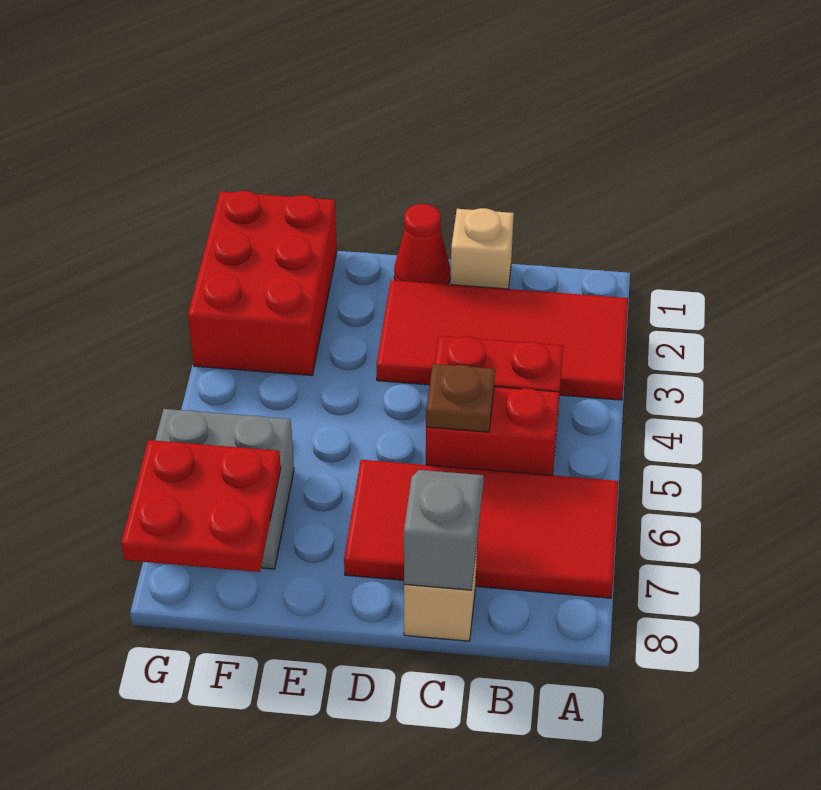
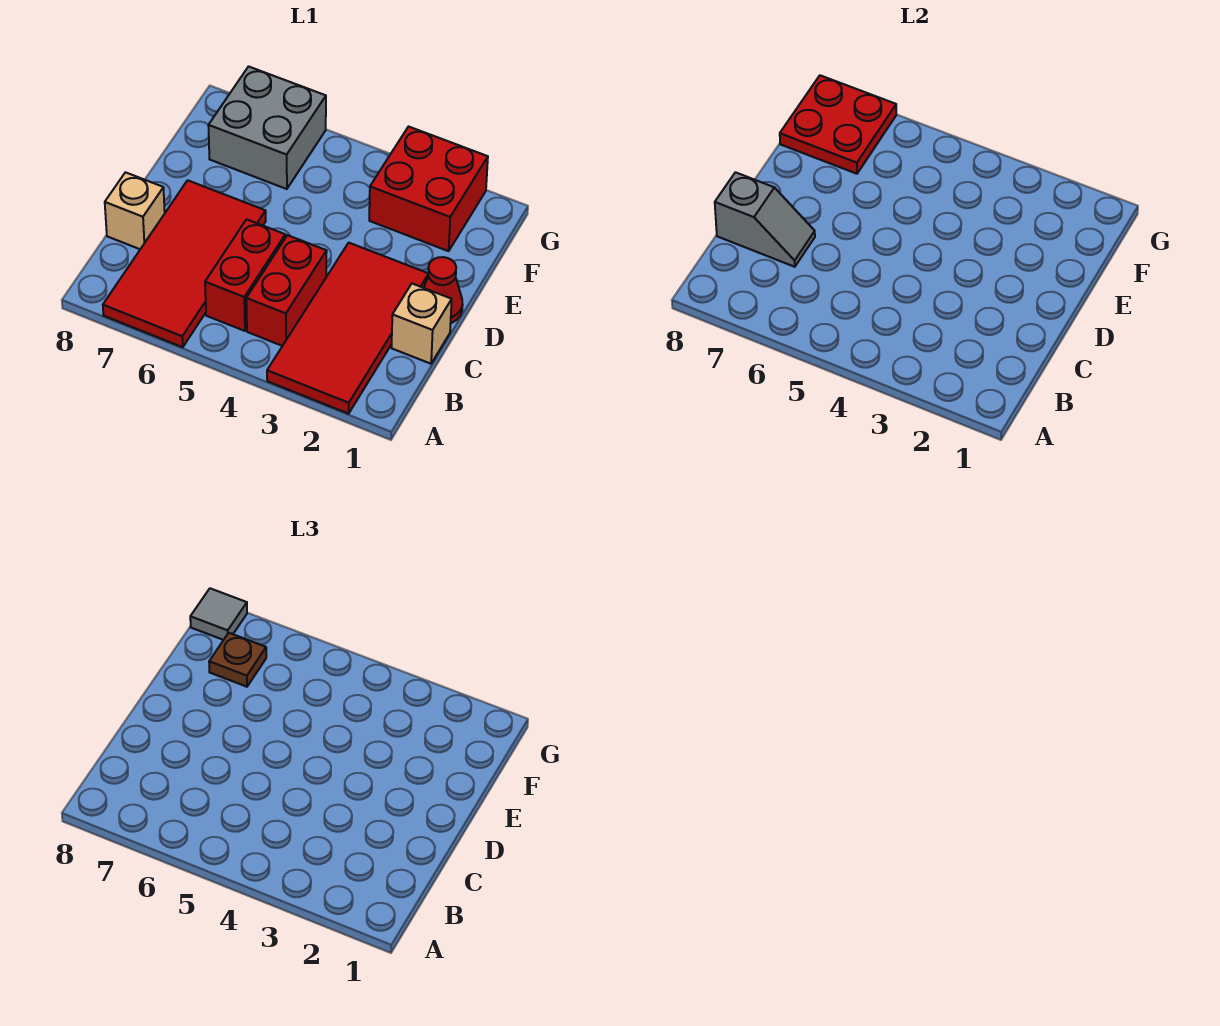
brown plate C5 level 2 -> brown plate F7 level 3
red brick F1:G3 level 1 -> red brick F2:G3 level 1
none -> grey tile G8 level 3

